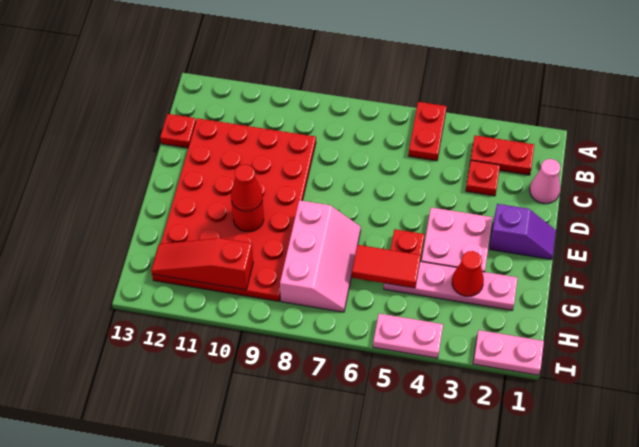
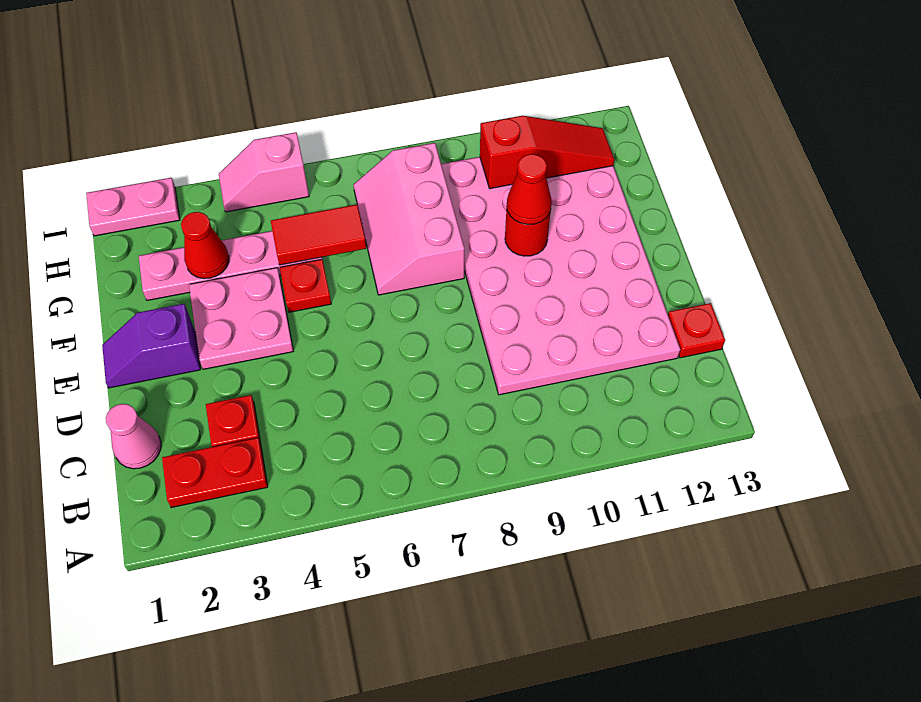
red plate A5:B5 level 1 -> none
red plate C9:H12 level 1 -> pink plate C9:H12 level 1
pink plate I4:I5 level 1 -> pink slope I4:I5 level 1 top 5

